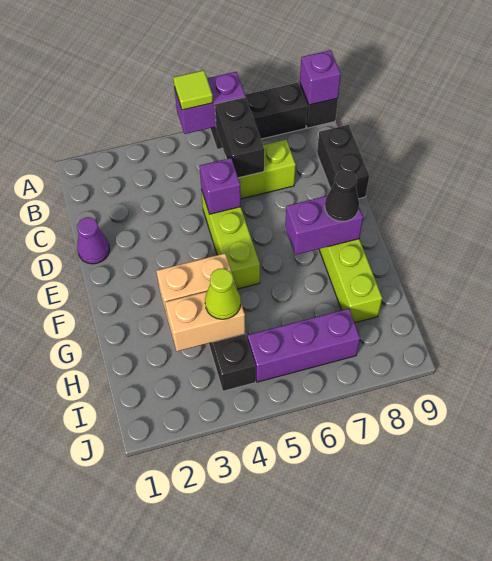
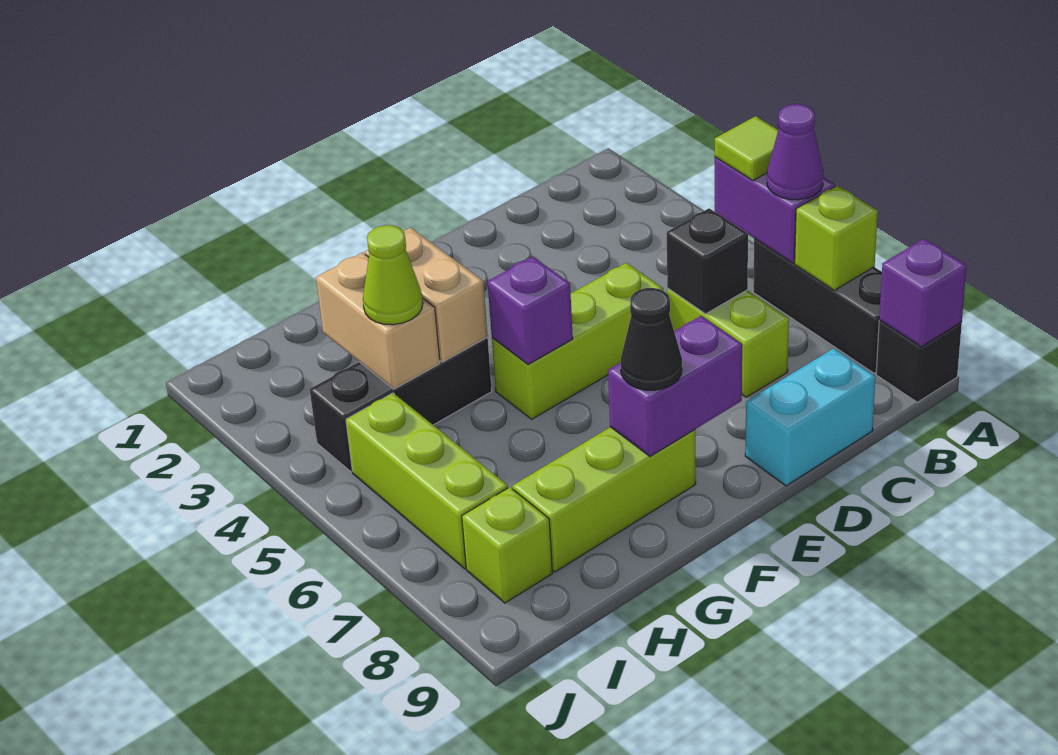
none -> lime brick A7 level 2
black brick B6:C6 level 2 -> black brick C6 level 2
black brick C9:D9 level 1 -> cyan brick C9:D9 level 1
purple cone D1 level 1 -> purple cone A6 level 3
purple brick D5 level 2 -> purple brick F5 level 2
purple brick F7:F8 level 2 -> purple brick E8:F8 level 2
purple brick I5:I7 level 1 -> lime brick I5:I7 level 1
none -> lime brick I8 level 1

